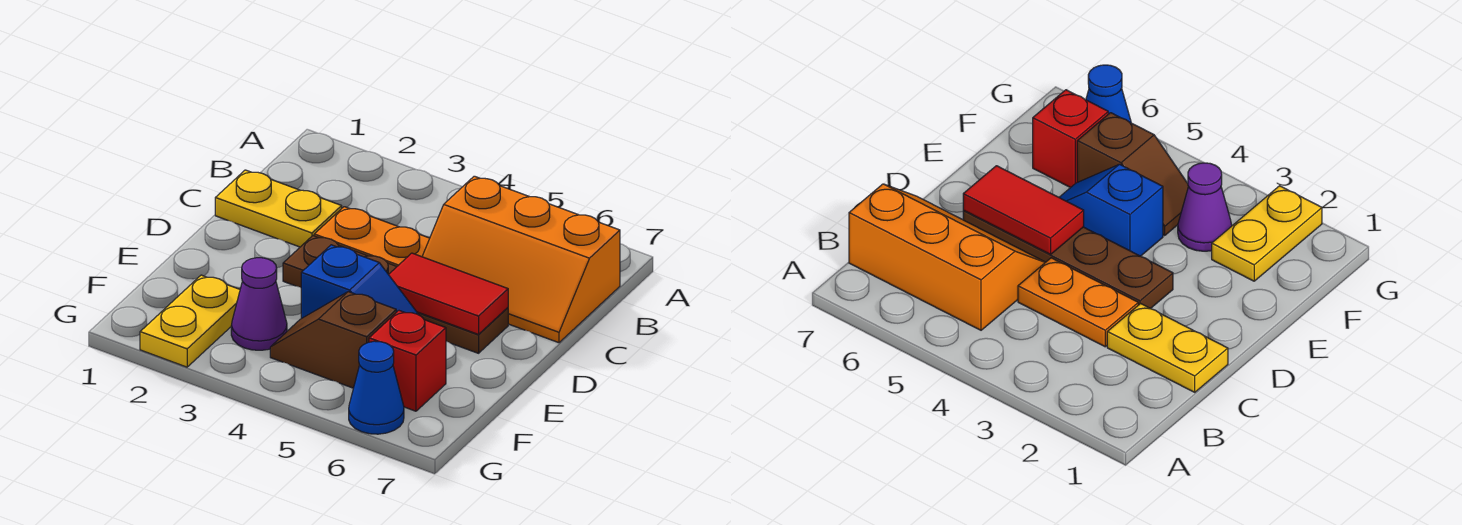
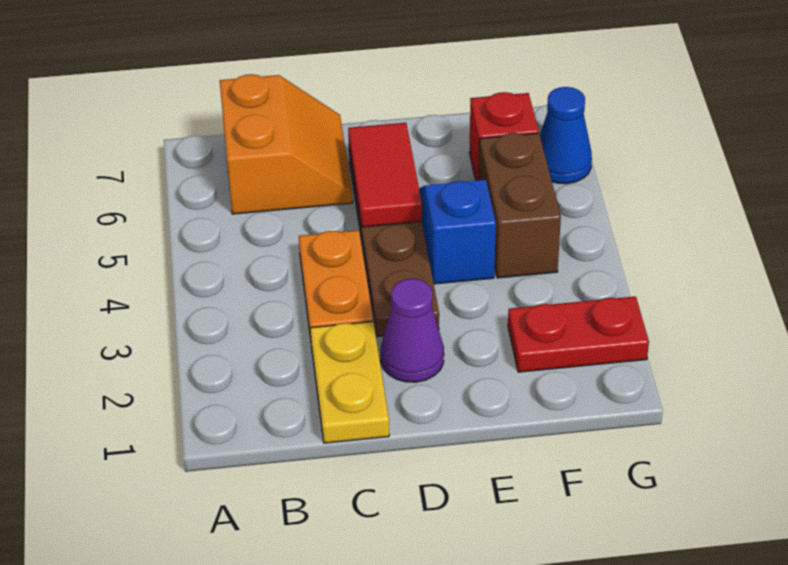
orange slope B5:C7 level 1 top B -> orange slope B6:C7 level 1 top B
yellow plate F2:G2 level 1 -> red plate F2:G2 level 1
purple cone F3 level 1 -> purple cone D2 level 1
brown slope F4:F5 level 1 top 5 -> brown brick F4:F5 level 1

